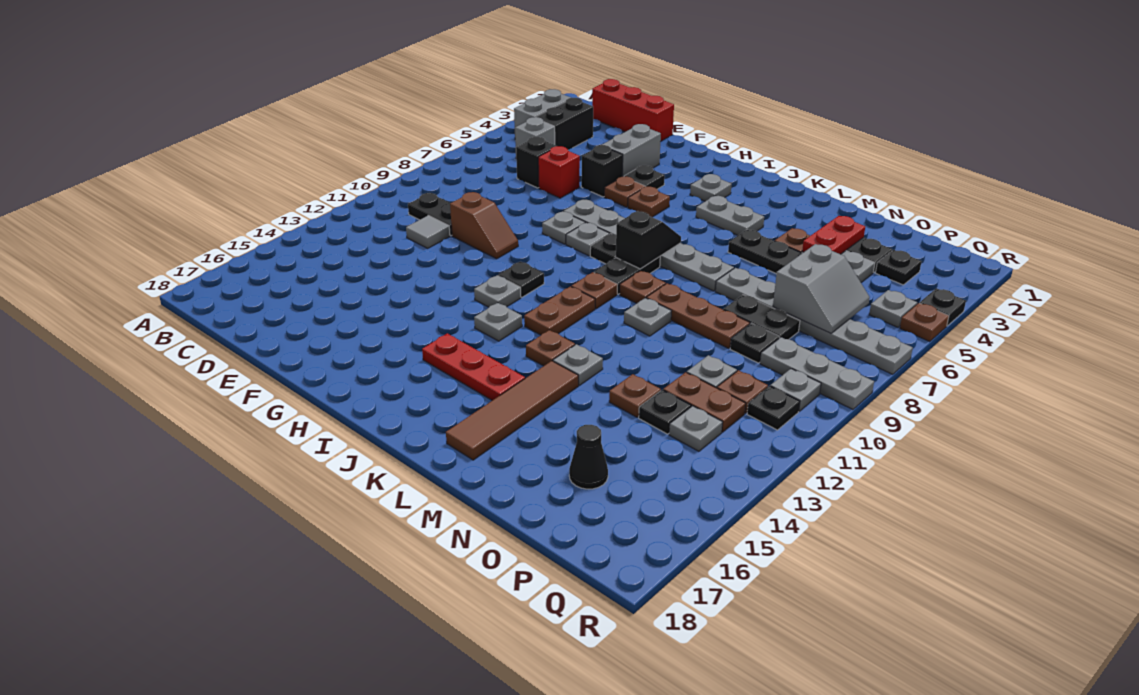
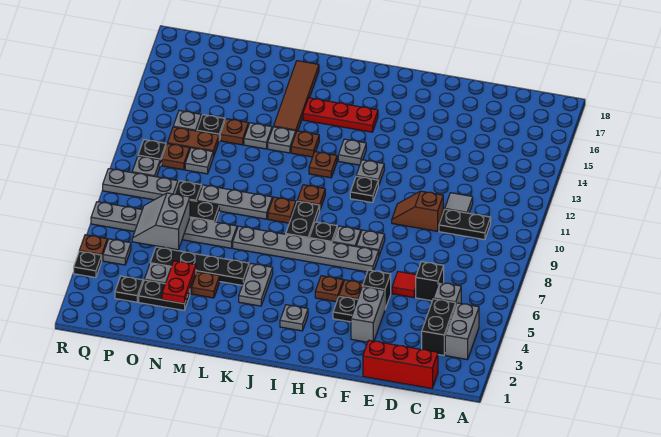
red brick E6 level 1 -> red tile E6 level 1
grey plate J4:K4 level 1 -> grey plate K4:K5 level 1
black slope J7:J8 level 2 top 8 -> none
brown plate J11:J12 level 1 -> brown plate J12 level 1
brown plate L9:N9 level 1 -> grey plate L9:N9 level 1
grey plate L10 level 1 -> grey plate M13 level 1
black cone O16 level 1 -> none

